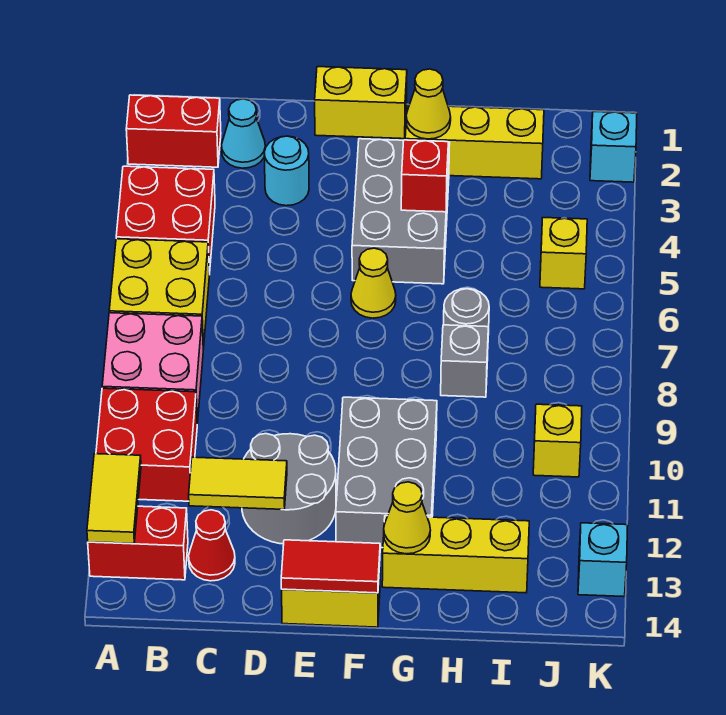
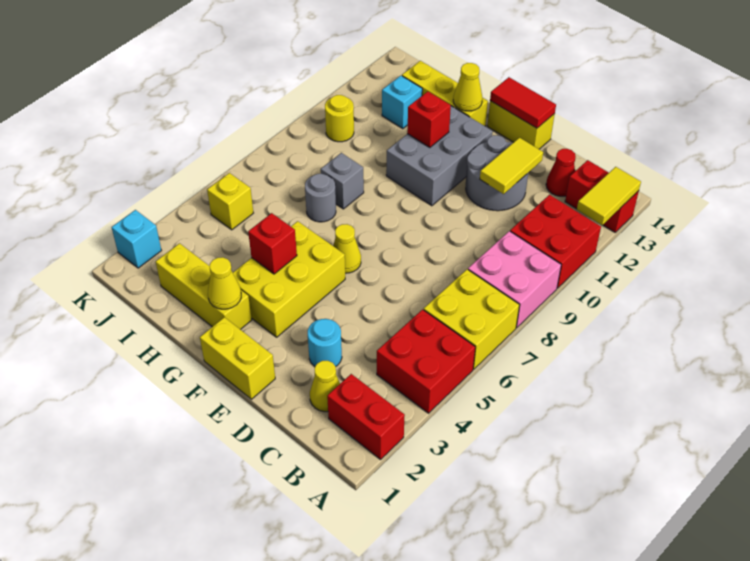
cyan cone C2 level 1 -> yellow cone C2 level 1
yellow tile C12:D12 level 2 -> yellow tile D11:D12 level 2
grey brick F3:G5 level 1 -> yellow brick F3:G5 level 1
none -> red brick G11 level 2
yellow brick J10 level 1 -> yellow round brick J10 level 1
cyan brick K13 level 1 -> cyan brick I12 level 1

